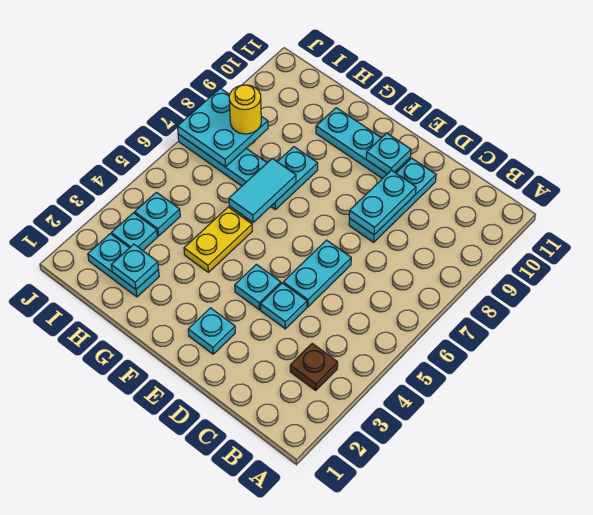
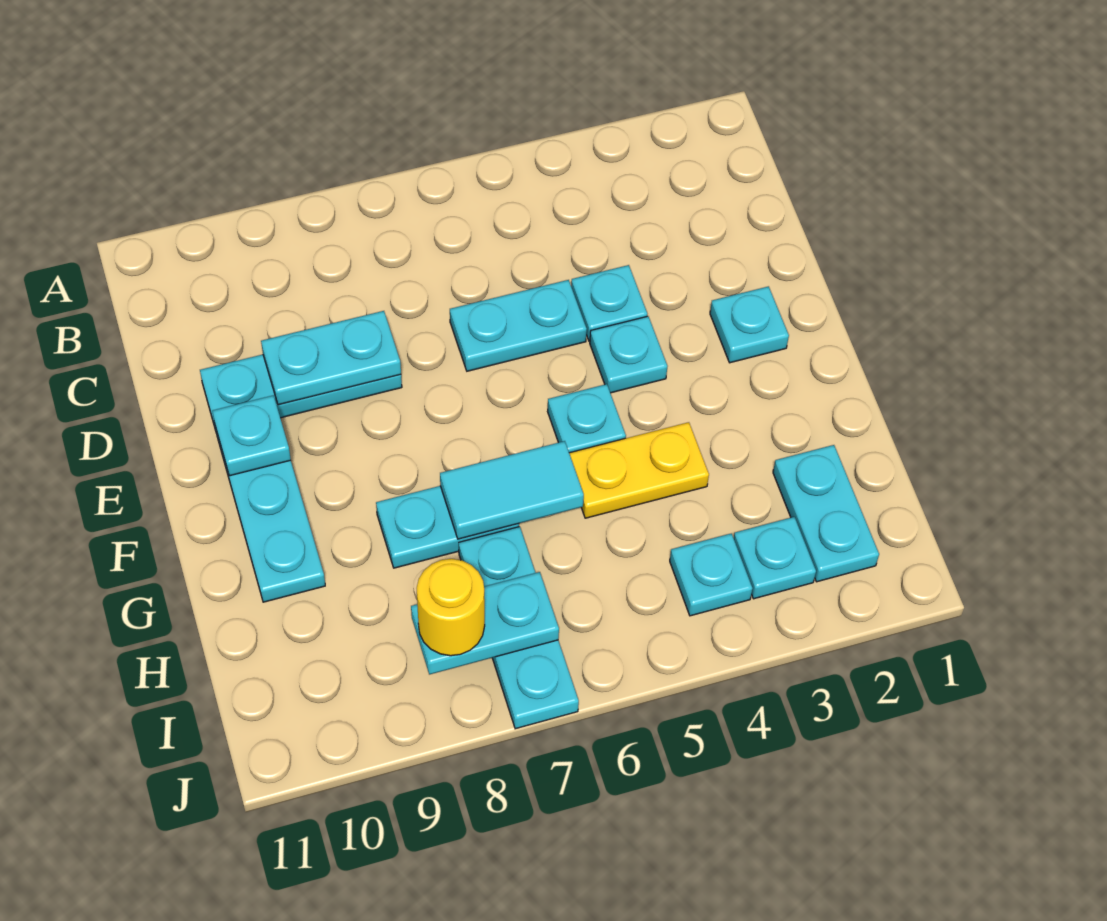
brown plate B3 level 1 -> none
cyan plate H2 level 2 -> cyan plate F5 level 1
cyan plate I7:J8 level 2 -> cyan plate I7:I8 level 2

